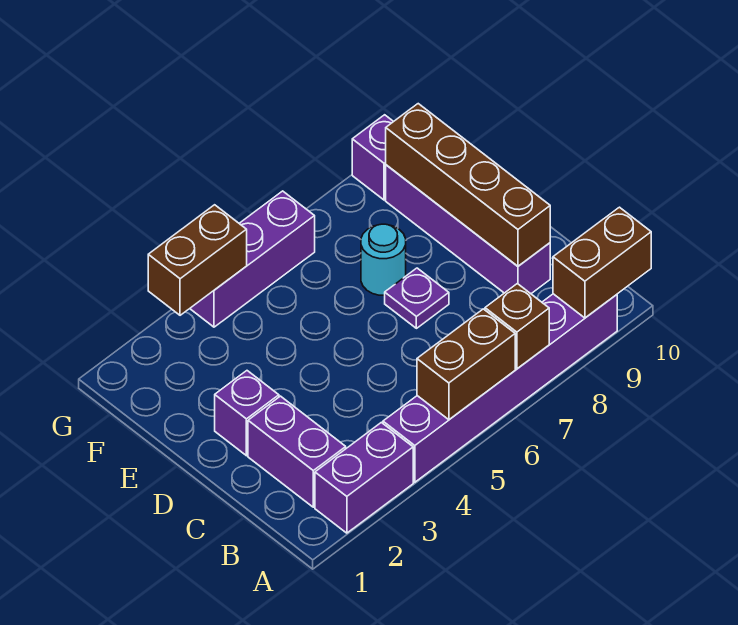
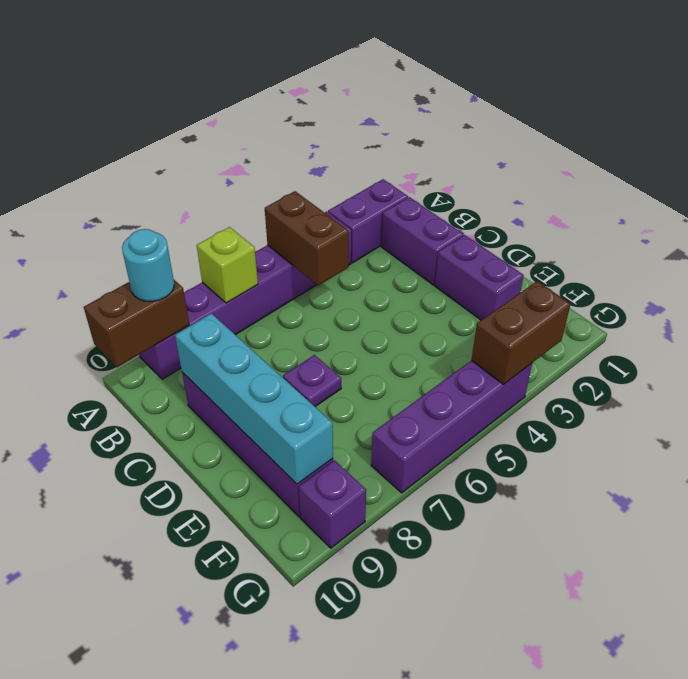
brown brick A5:A6 level 2 -> brown brick A5:B5 level 2
brown brick A7 level 2 -> lime brick A7 level 2
brown brick C9:F9 level 2 -> cyan brick C9:F9 level 2
purple brick D2 level 1 -> purple brick D2:E2 level 1
cyan round brick E7 level 1 -> cyan round brick A9 level 3
purple brick G4:G6 level 1 -> purple brick G4:G7 level 1

